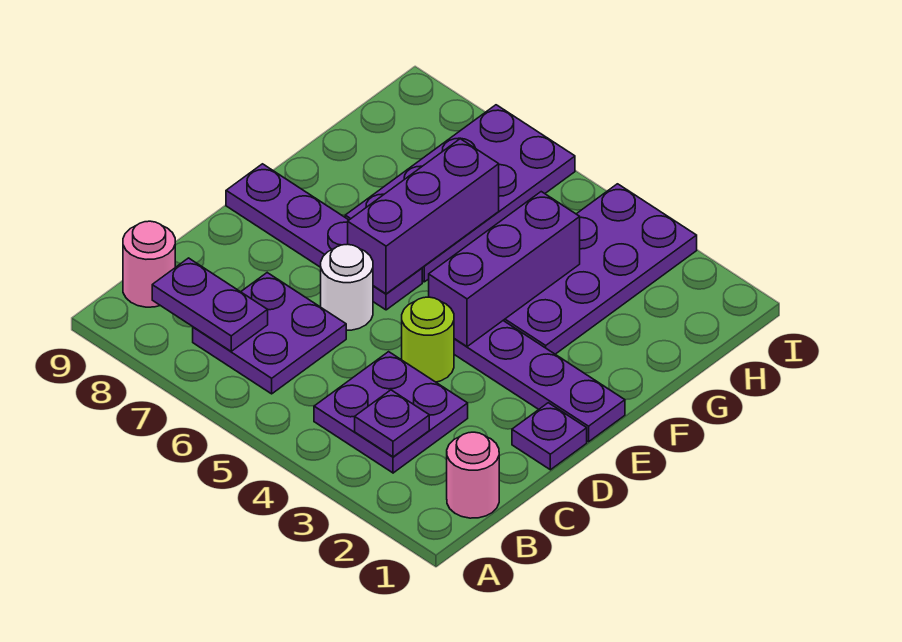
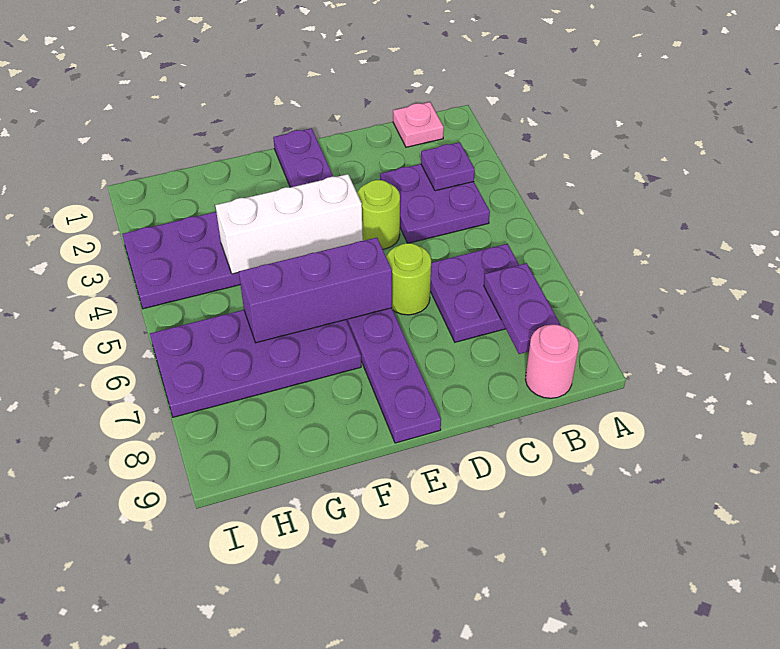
pink round brick B1 level 1 -> pink plate B1 level 1
purple plate D1 level 1 -> none
white round brick D6 level 1 -> lime round brick D6 level 1
purple brick E4:G4 level 2 -> white brick E4:G4 level 2

